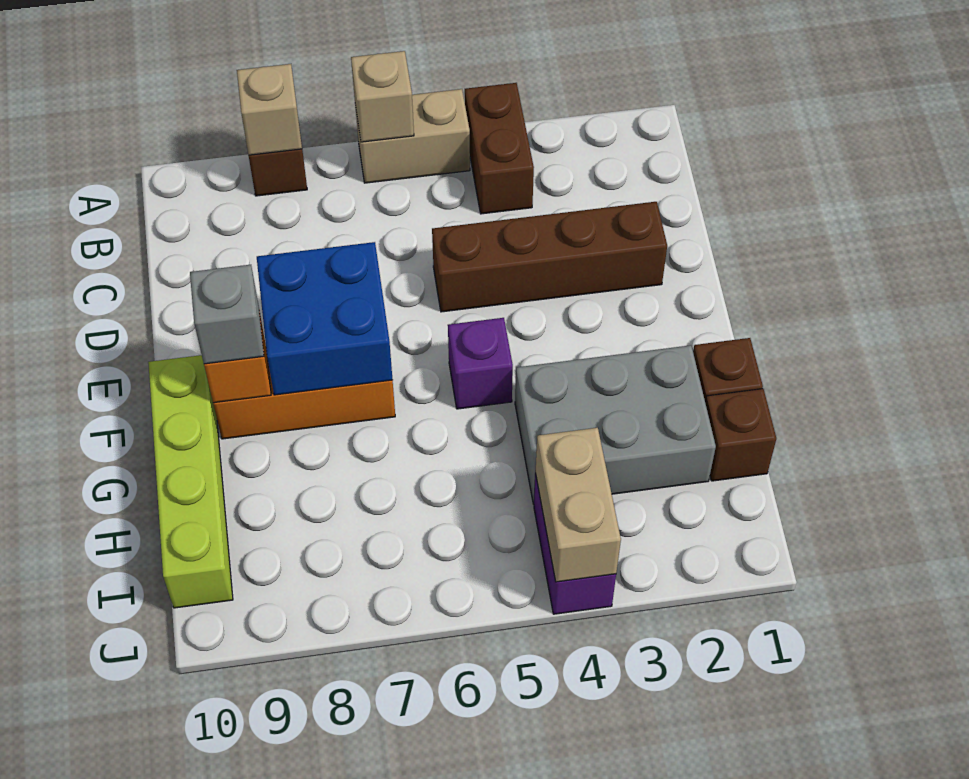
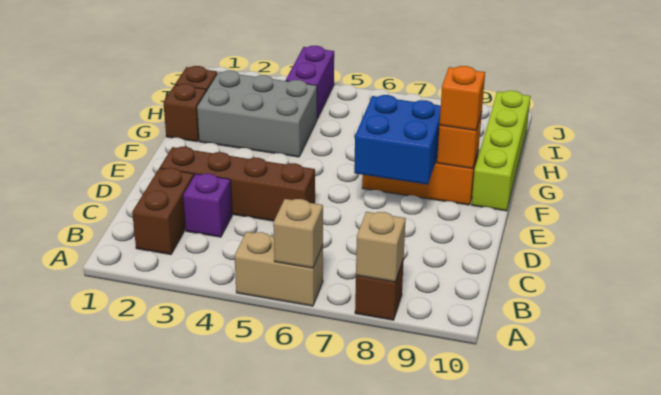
brown brick A4:B4 level 1 -> brown brick B2:C2 level 1
purple brick F5 level 1 -> purple brick C3 level 1
grey brick F9 level 3 -> orange brick F9 level 3
tan brick I4:J4 level 2 -> none

